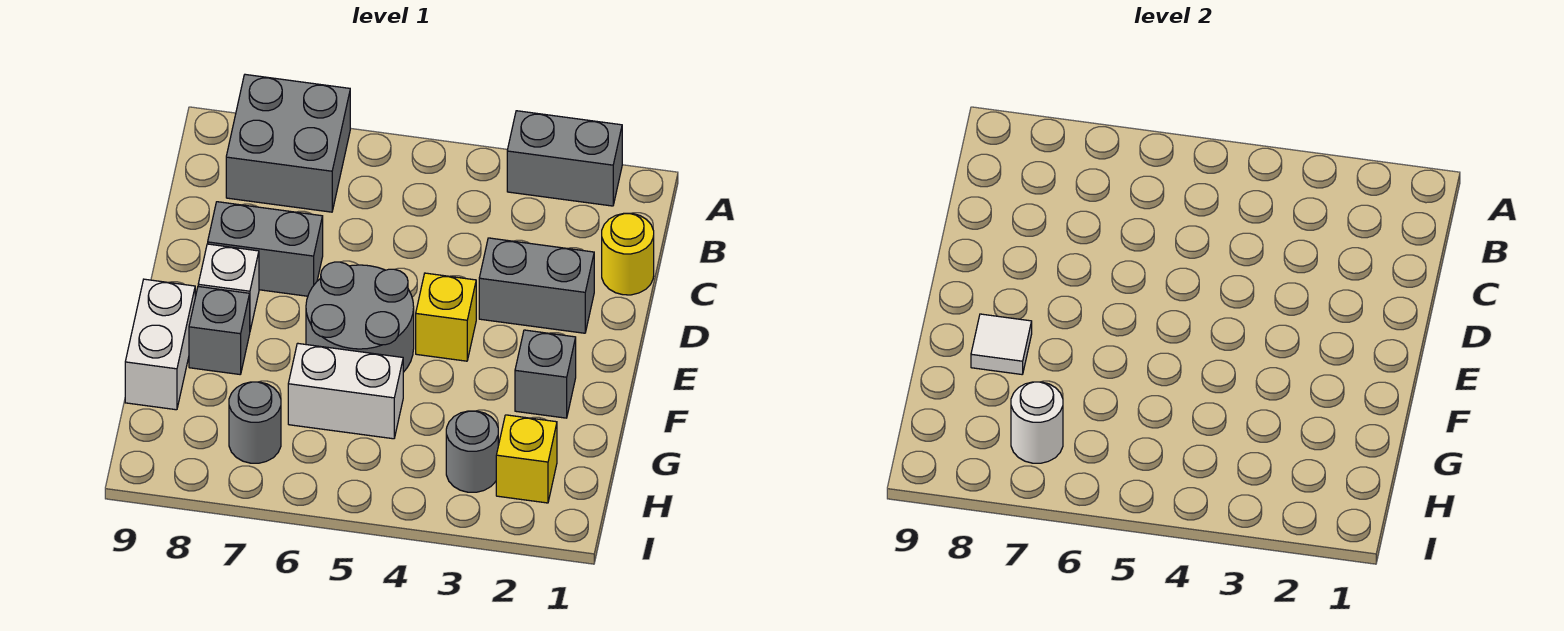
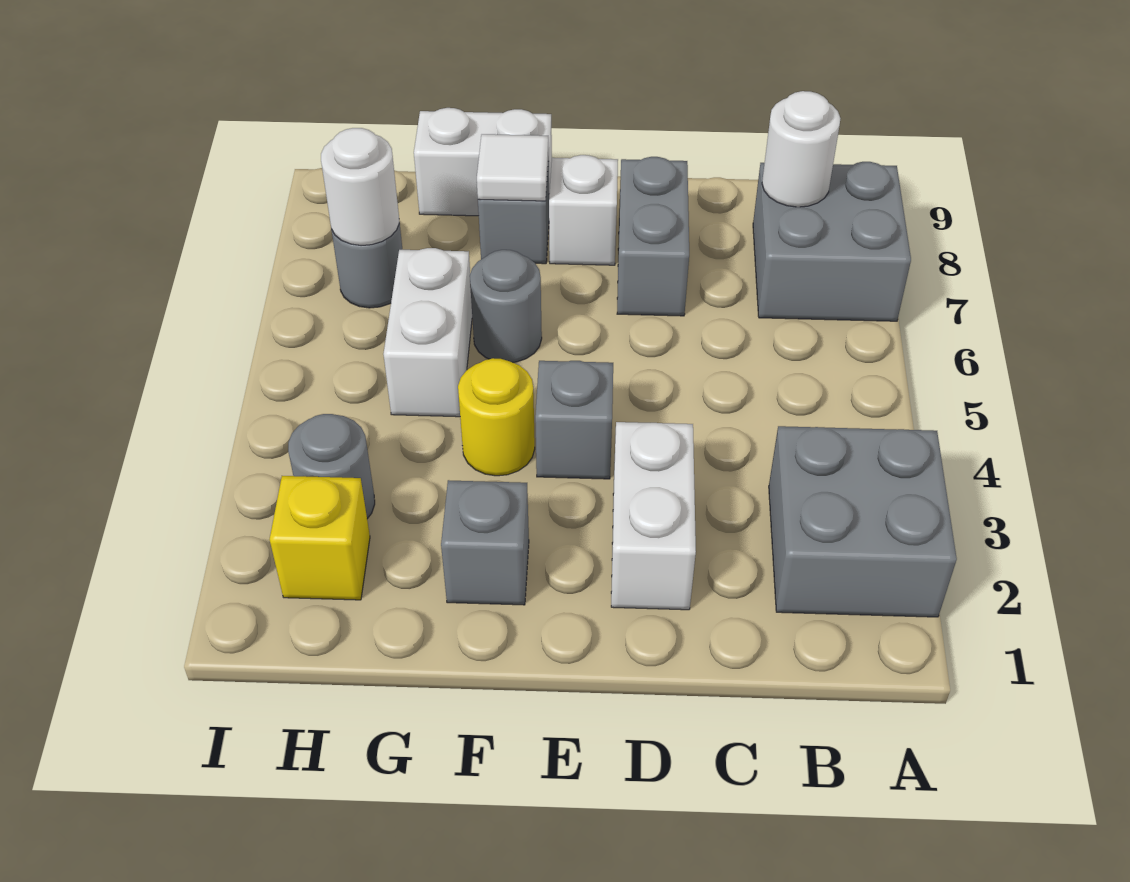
grey brick A2:A3 level 1 -> grey brick A2:B3 level 1
none -> white round brick B8 level 2
yellow round brick C1 level 1 -> yellow round brick F4 level 1
grey brick D2:D3 level 1 -> white brick D2:D3 level 1
yellow brick E4 level 1 -> grey brick E4 level 1
grey round brick E5:F6 level 1 -> grey round brick F6 level 1

